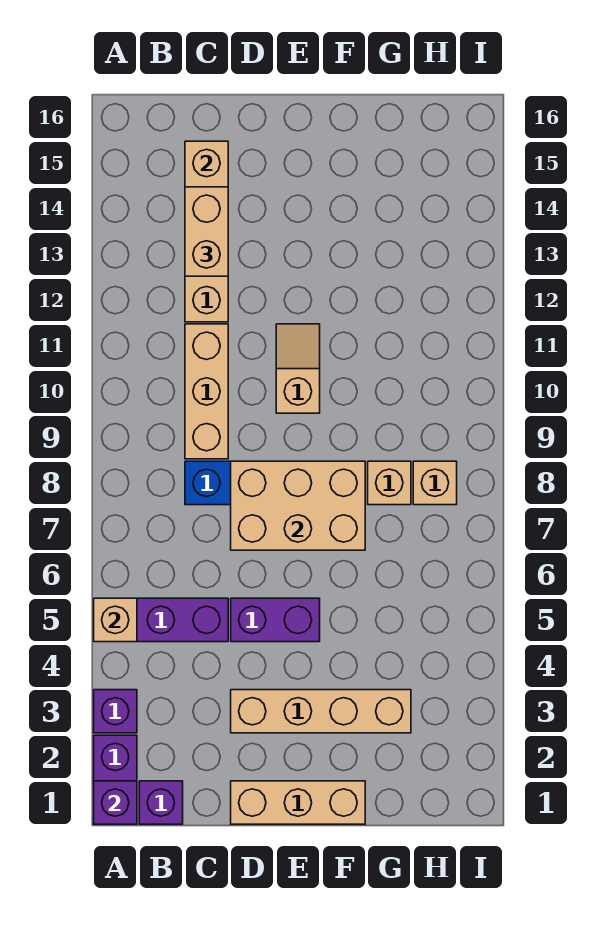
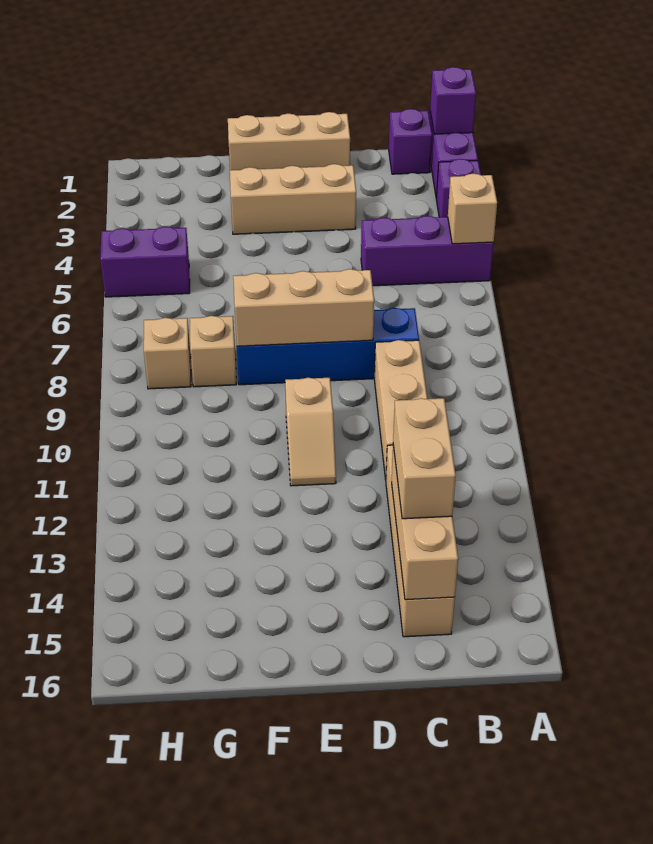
tan brick D3:G3 level 1 -> tan brick D3:F3 level 1
purple brick D5:E5 level 1 -> purple brick H5:I5 level 1
tan brick D7:F8 level 2 -> tan brick D8:F8 level 2

